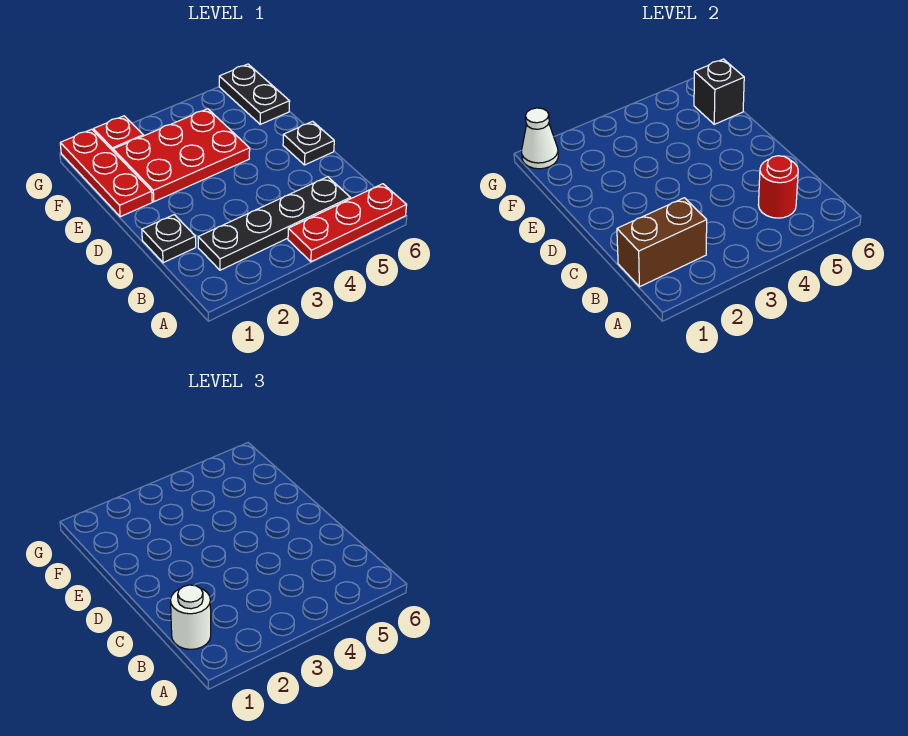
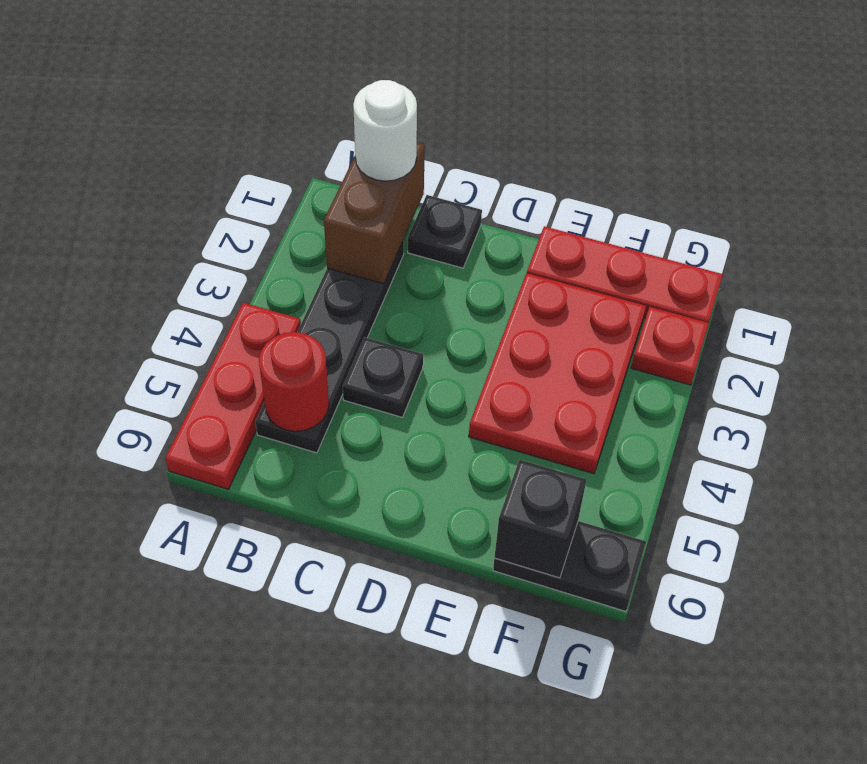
black plate D6 level 1 -> black plate C4 level 1
white cone G1 level 2 -> none

